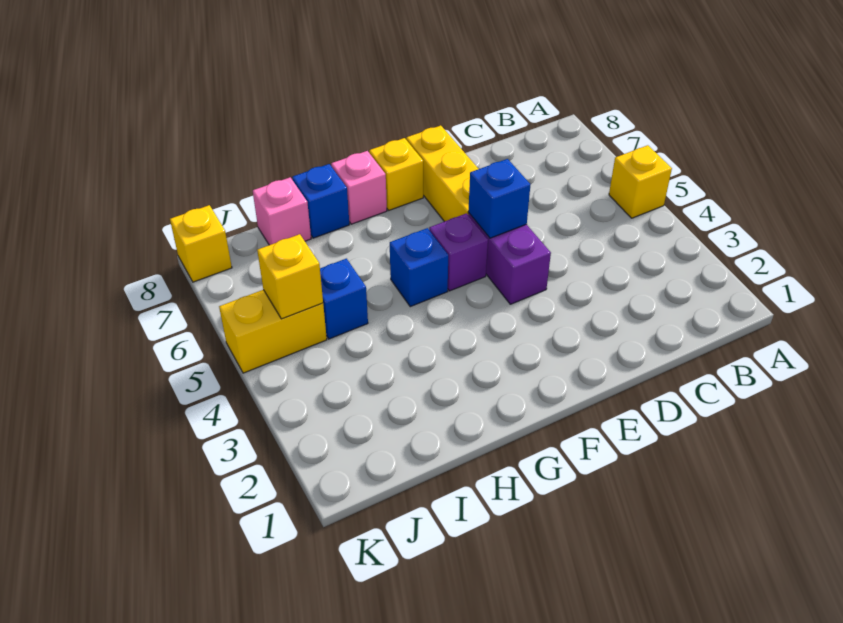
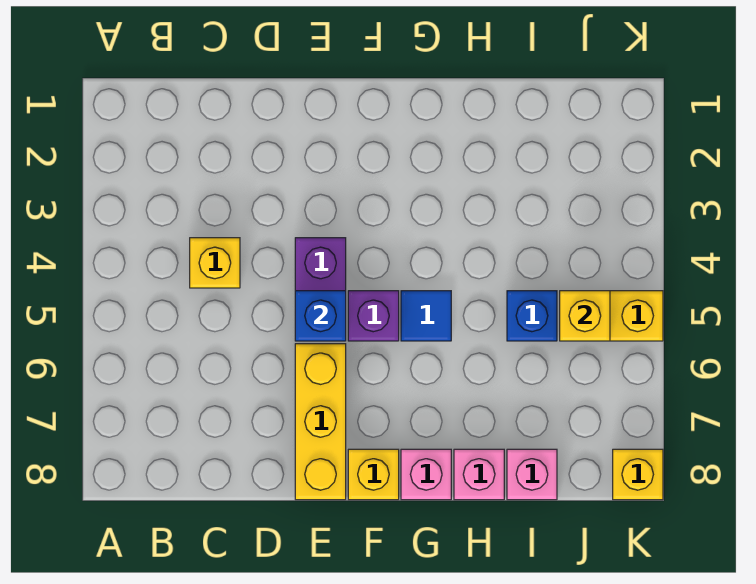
yellow brick A5 level 1 -> yellow brick C4 level 1
blue brick G5 level 1 -> blue tile G5 level 1
blue brick H8 level 1 -> pink brick H8 level 1

